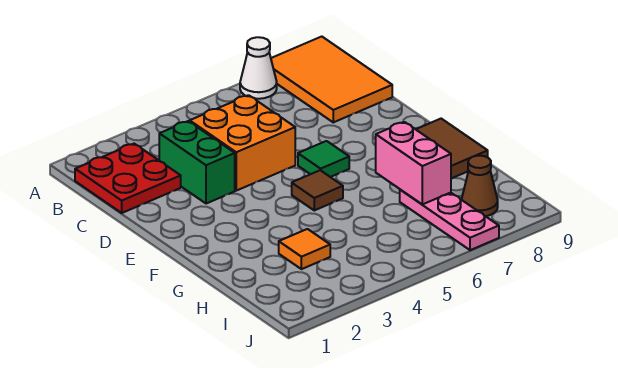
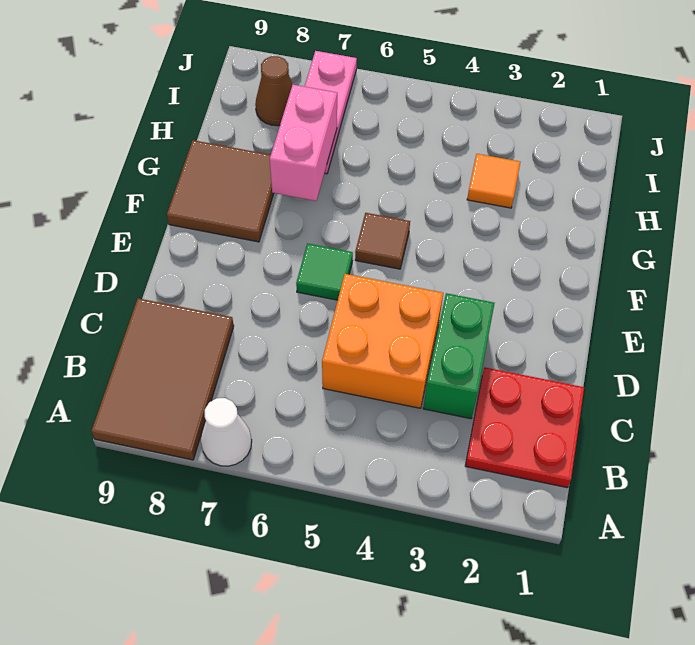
orange tile A8:C9 level 1 -> brown tile A8:C9 level 1

